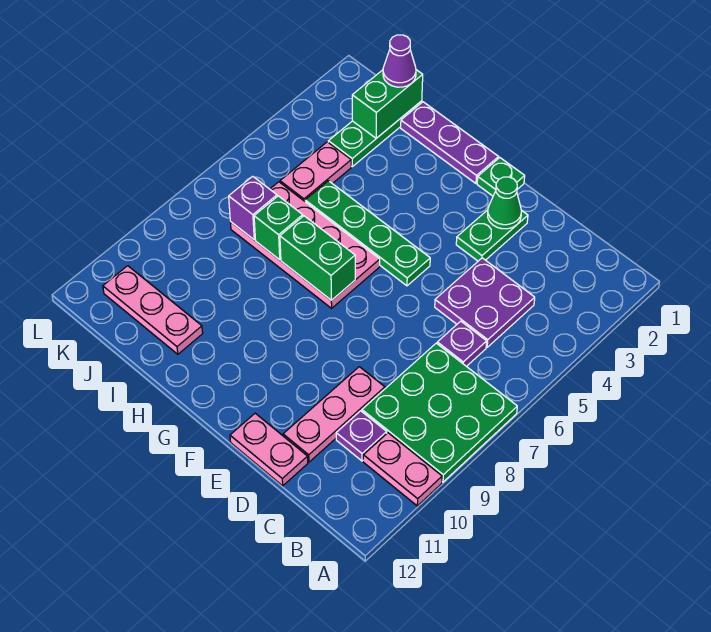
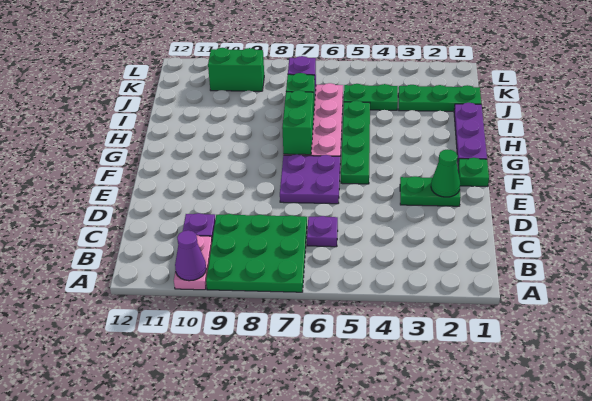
purple plate C4:D5 level 1 -> purple plate E6:F7 level 1
pink plate D9:D11 level 1 -> none
pink plate D12:E12 level 1 -> none
pink plate I11:K11 level 1 -> none
green brick J1:J2 level 2 -> green brick K9:K10 level 1
purple cone J1 level 3 -> purple cone A10 level 2
pink plate J4:J5 level 1 -> green plate J4:J5 level 1

